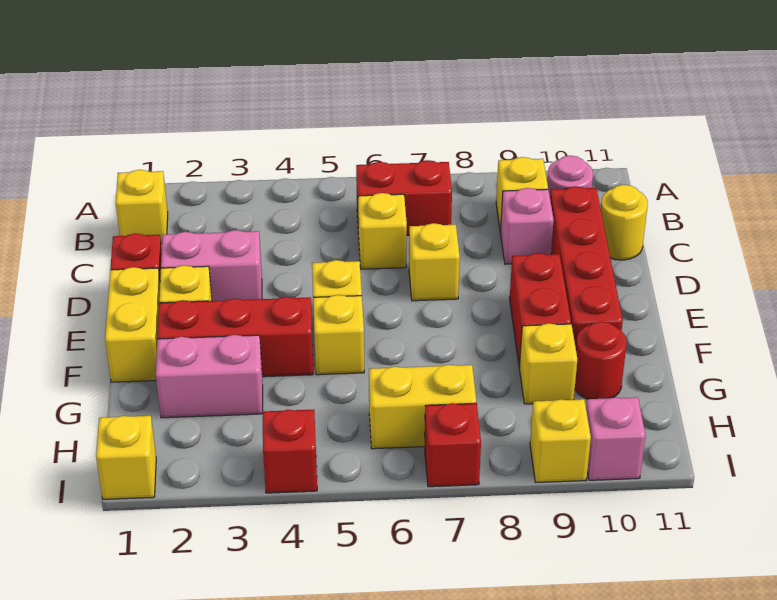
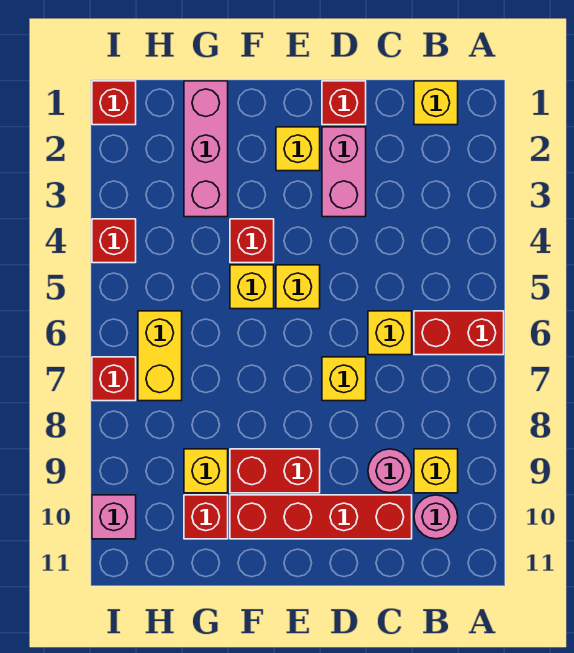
red brick B6:B7 level 1 -> red brick A6:B6 level 1
pink brick C9 level 1 -> pink round brick C9 level 1
yellow round brick C11 level 1 -> none
yellow brick E1:F1 level 1 -> none
red brick F2:F4 level 1 -> red brick F4 level 1
pink brick G2:G3 level 1 -> pink brick G1:G3 level 1
red round brick G10 level 1 -> red brick G10 level 1
yellow brick I1 level 1 -> red brick I1 level 1
yellow brick I9 level 1 -> none

